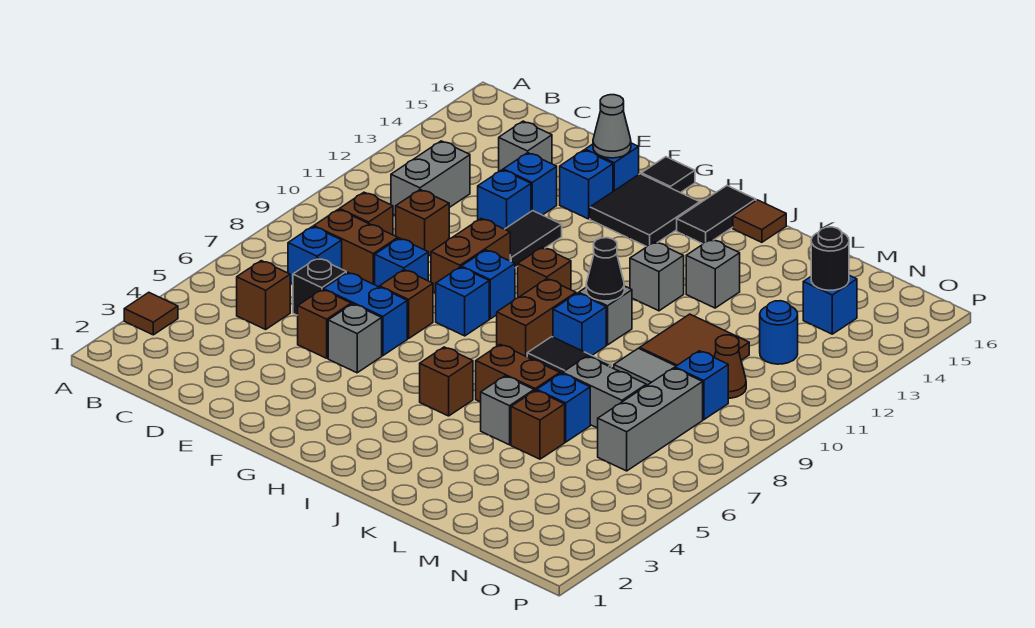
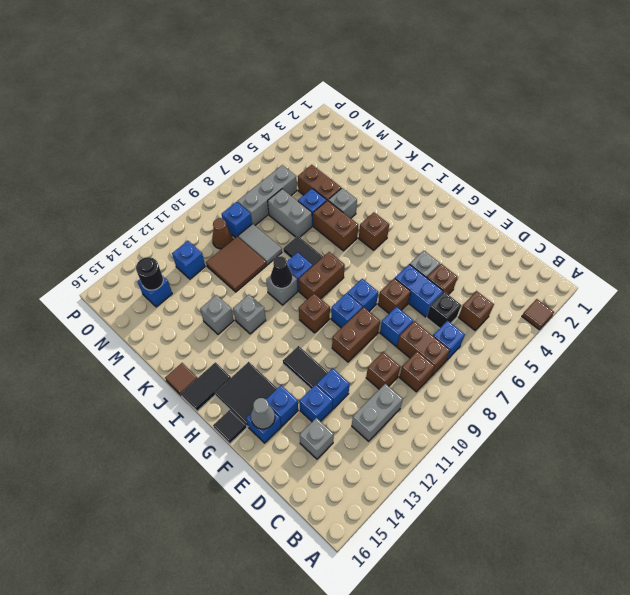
black tile F11:F12 level 1 -> black tile F12:G12 level 1
brown brick L5 level 1 -> brown brick L5:M5 level 1
blue round brick N12 level 1 -> blue brick N12 level 1

